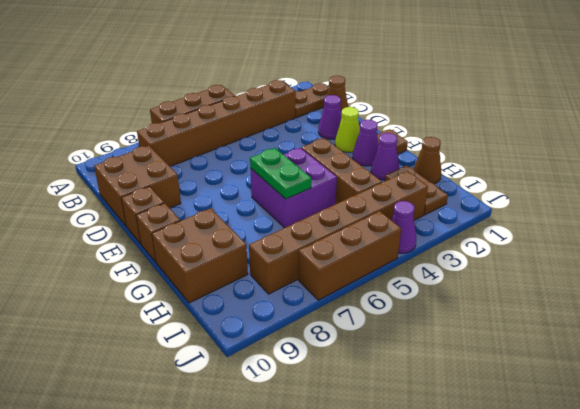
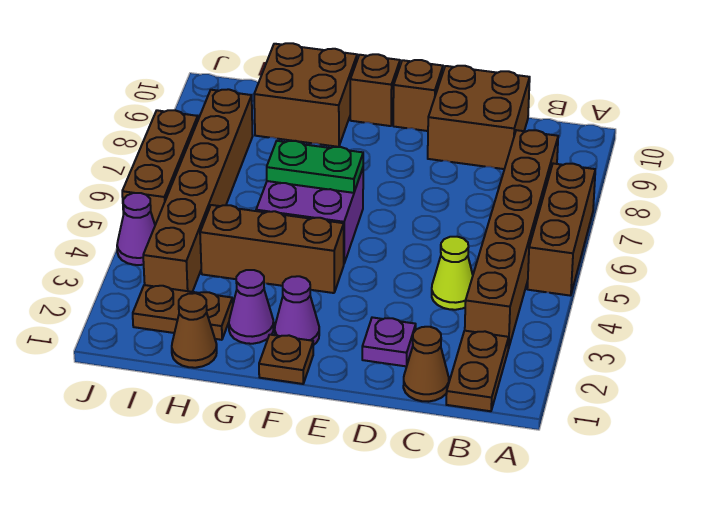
purple cone D2 level 1 -> purple plate D2 level 1
lime cone E2 level 1 -> lime cone C4 level 1

